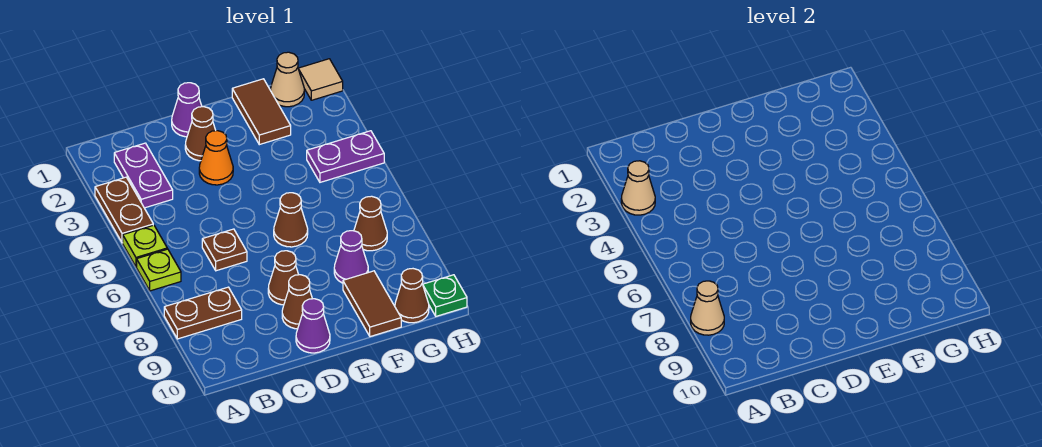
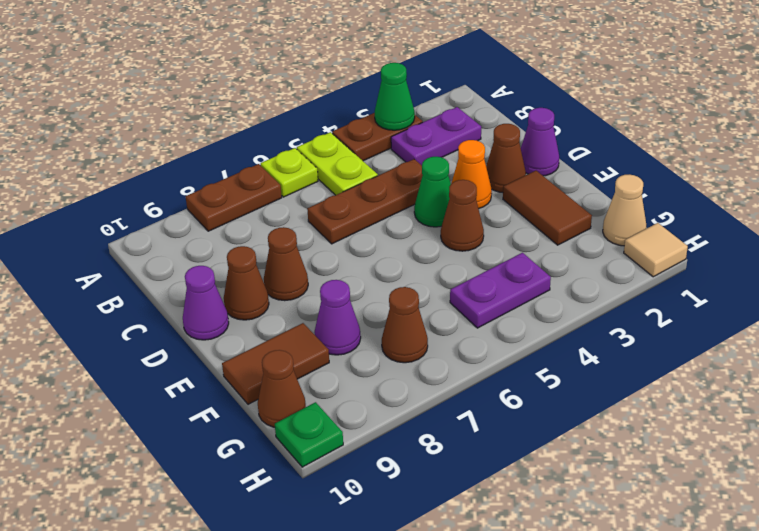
tan cone A3 level 2 -> green cone A3 level 2
lime plate A5 level 1 -> lime plate A5:B5 level 1
brown plate A8:B8 level 1 -> brown plate A7:A8 level 1
tan cone A8 level 2 -> none
brown plate C6 level 1 -> brown plate C4:C6 level 1
none -> green cone D4 level 1
brown cone E6 level 1 -> brown cone E4 level 1
brown tile F1:F2 level 1 -> brown tile E2:F2 level 1
purple plate G4:H4 level 1 -> purple plate G4:G5 level 1

